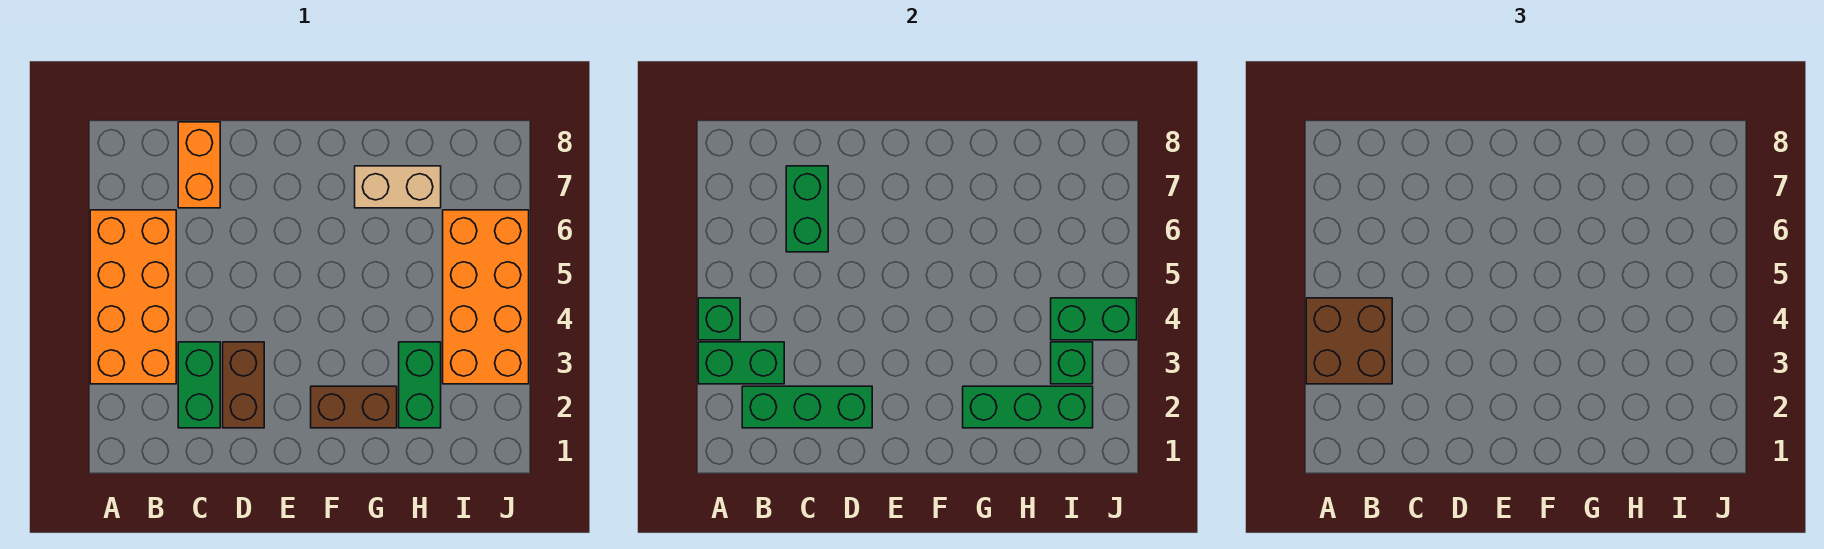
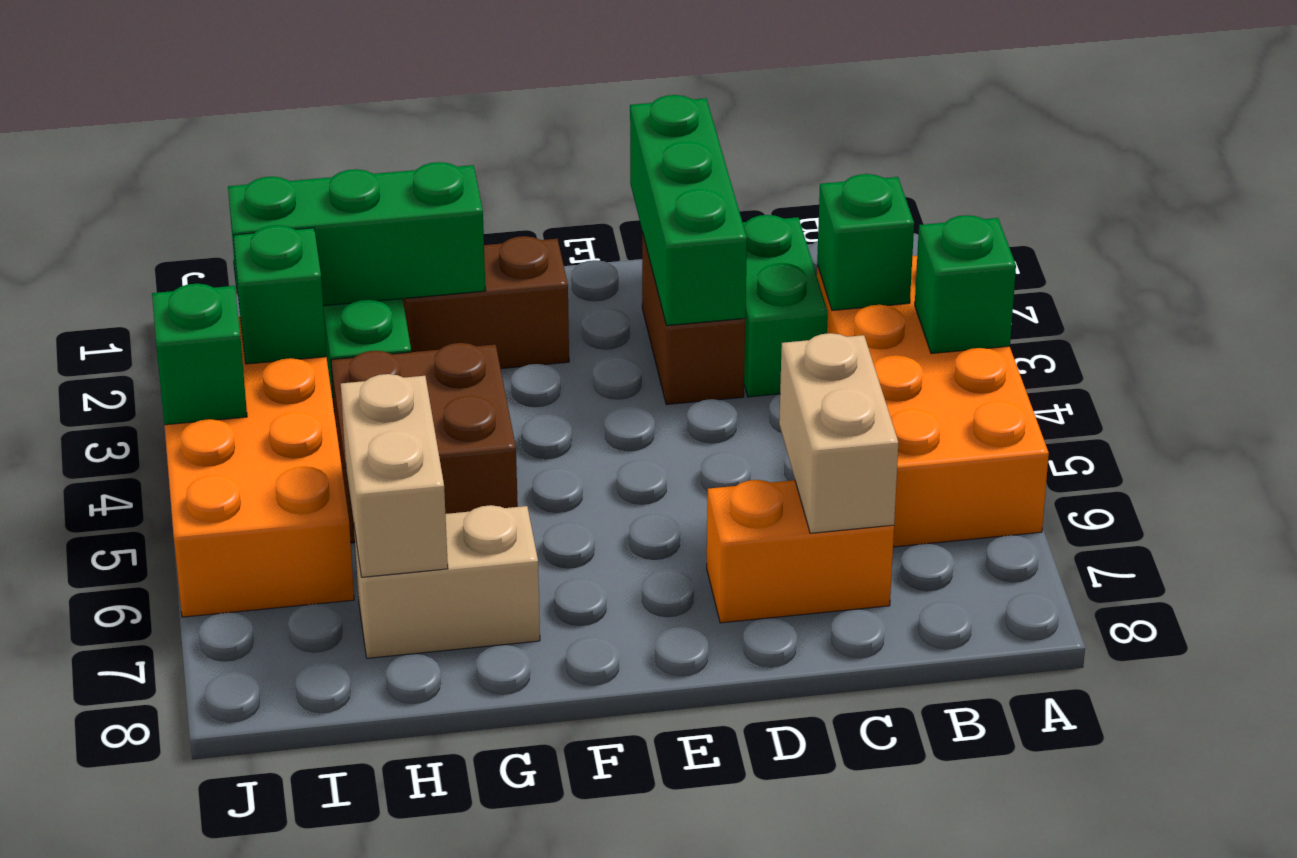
green brick A3:B3 level 2 -> green brick B3 level 2
brown brick A3:B4 level 3 -> brown brick G4:H5 level 1
green brick B2:D2 level 2 -> green brick D1:D3 level 2
green brick C6:C7 level 2 -> tan brick C6:C7 level 2
orange brick C7:C8 level 1 -> orange brick C7:D7 level 1
none -> tan brick H6:H7 level 2
green brick I4:J4 level 2 -> green brick J4 level 2

